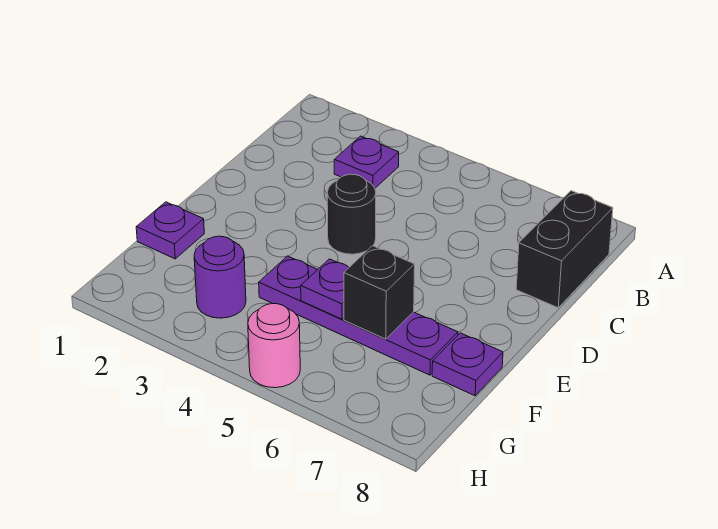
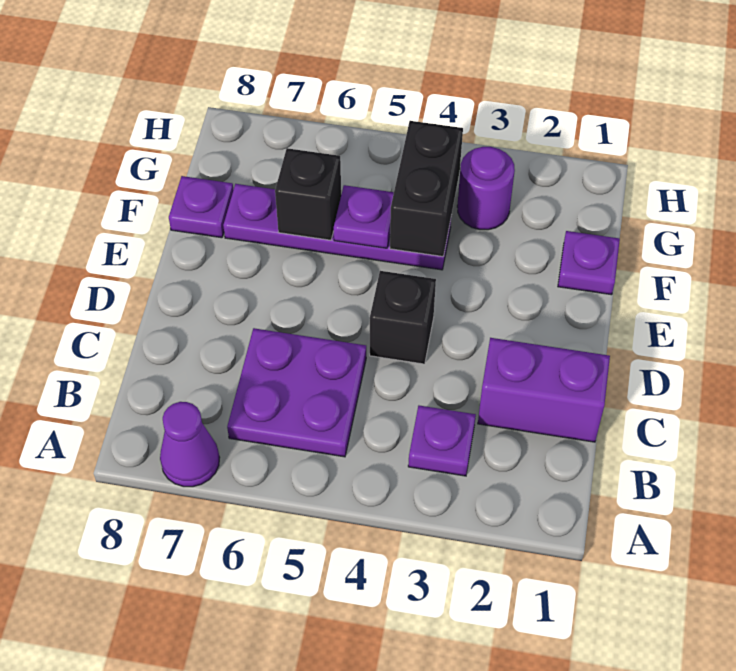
none -> purple cone A7 level 1
none -> purple plate B5:C6 level 1
black brick B8:C8 level 1 -> black brick F4:G4 level 2
none -> purple brick C1:C2 level 1
black round brick D4 level 1 -> black brick D4 level 1
pink round brick H5 level 1 -> none

